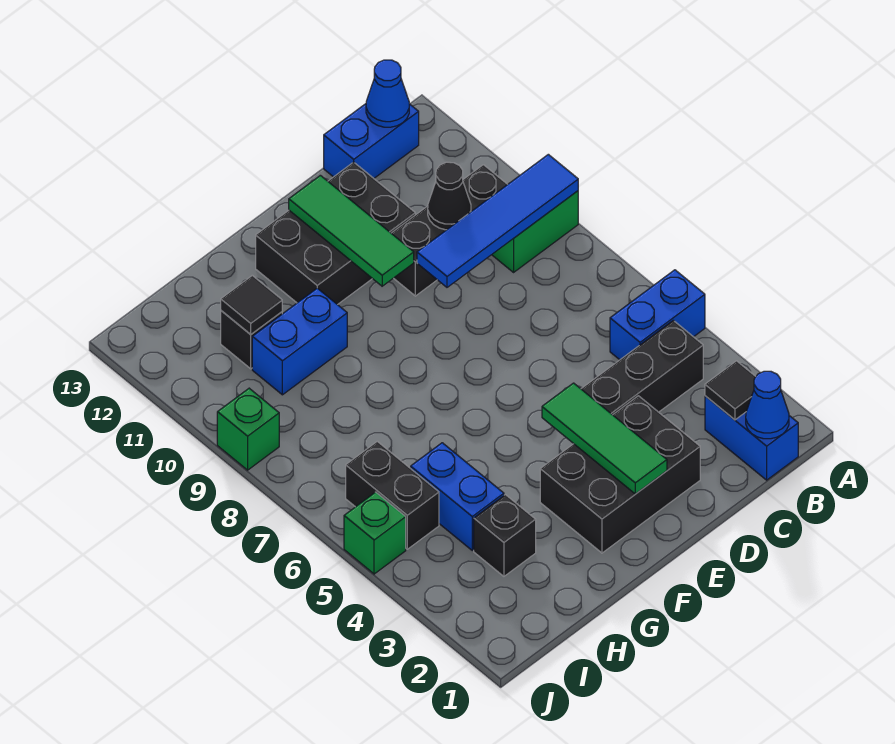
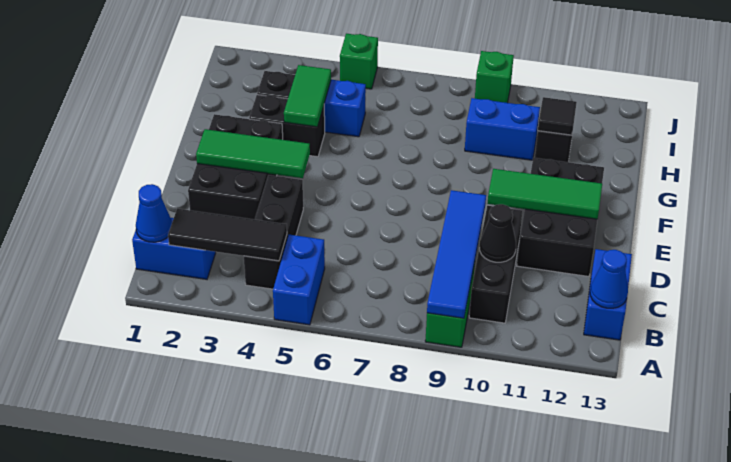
black tile B2 level 2 -> black tile B2:B4 level 2
none -> green tile G4:H4 level 2
blue brick G10:H10 level 1 -> blue brick H9:H10 level 1
black brick I5:I6 level 1 -> black brick G3:G4 level 1

